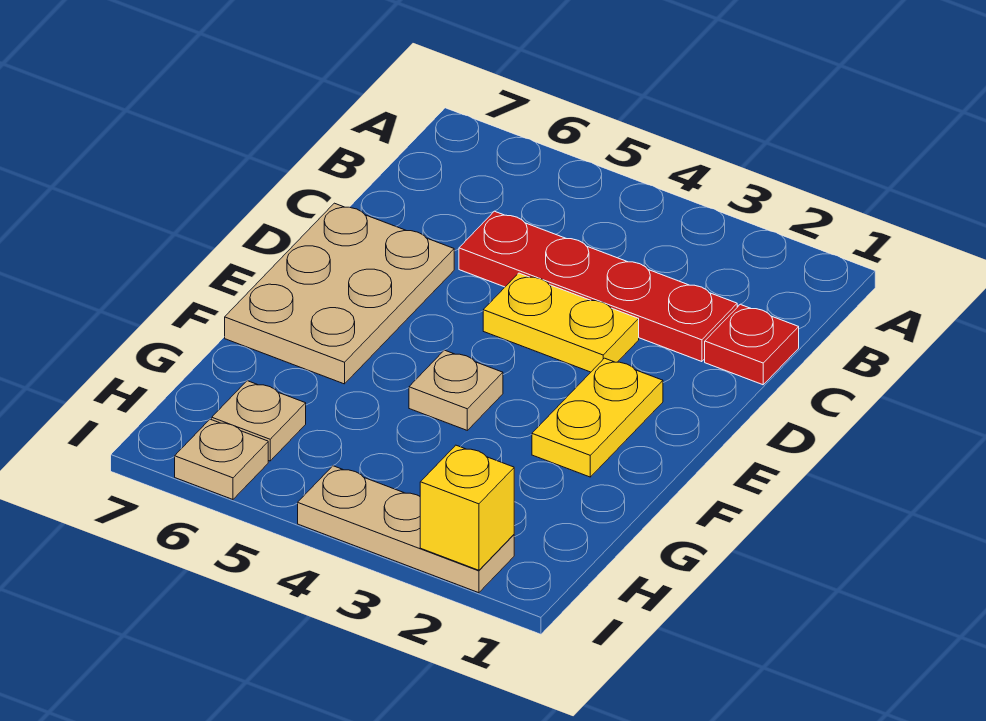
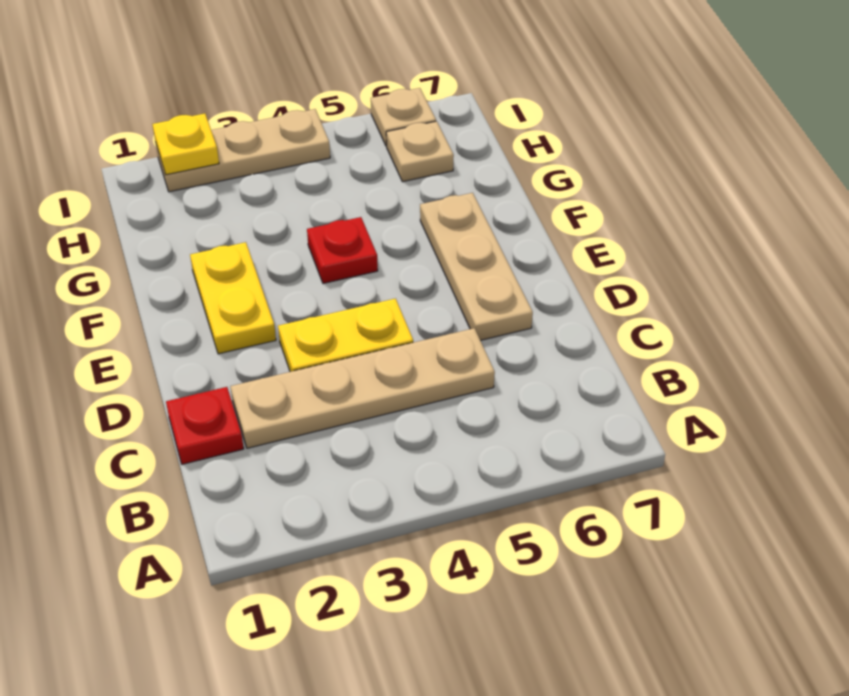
red plate C2:C5 level 1 -> tan plate C2:C5 level 1
tan plate D6:F7 level 1 -> tan plate D6:F6 level 1
tan plate F4 level 1 -> red plate F4 level 1
yellow brick I2 level 2 -> yellow plate I2 level 2

